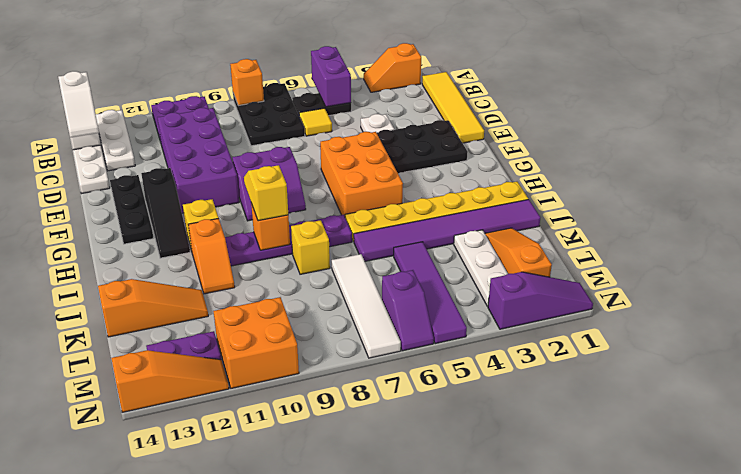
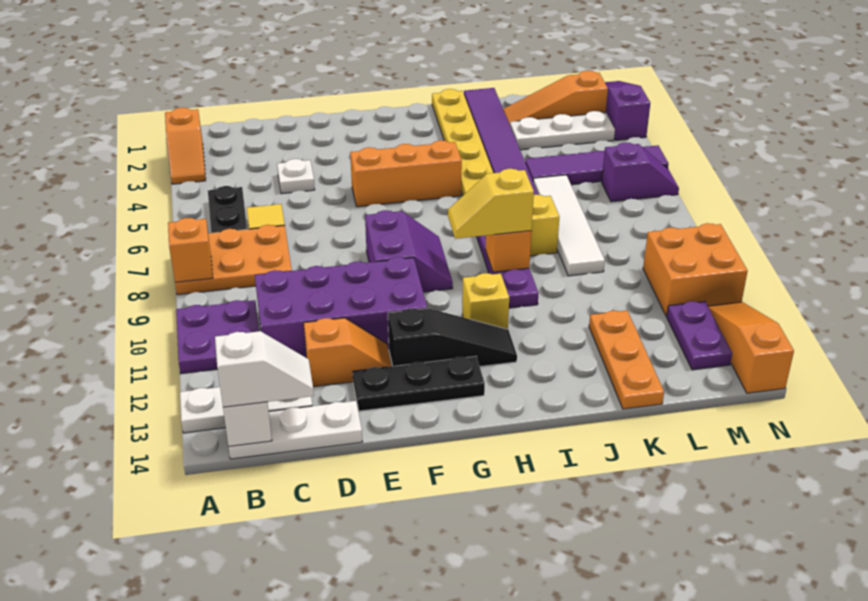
purple brick A5:B5 level 2 -> none
black plate A7:C8 level 1 -> orange plate A7:C8 level 1
yellow tile B1:E1 level 1 -> none
black plate E2:F4 level 1 -> none
orange brick F5:H6 level 1 -> orange brick F5:H5 level 1
orange slope I11:J11 level 1 top I -> orange slope D12:E12 level 1 top D
white tile K7:N7 level 1 -> white tile K6:K9 level 1
orange slope K12:K14 level 1 top 14 -> orange plate K12:K14 level 1

